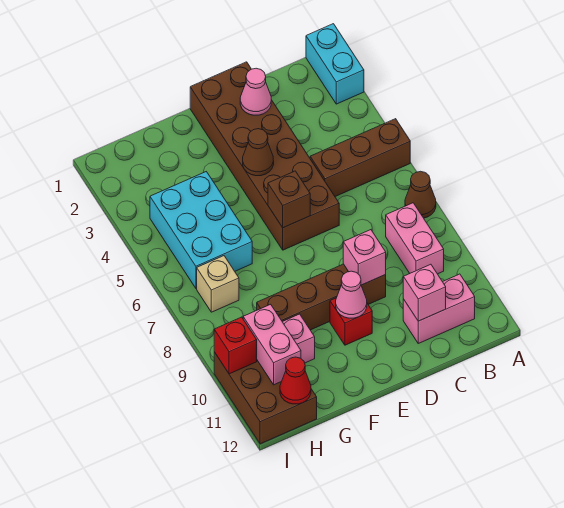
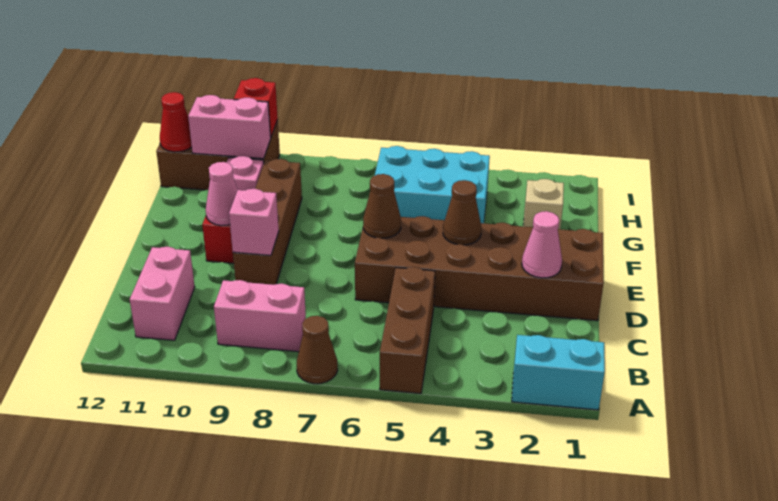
pink brick C11 level 2 -> none
brown brick E6 level 2 -> brown cone E6 level 2
tan brick H7 level 1 -> tan brick G2 level 1

